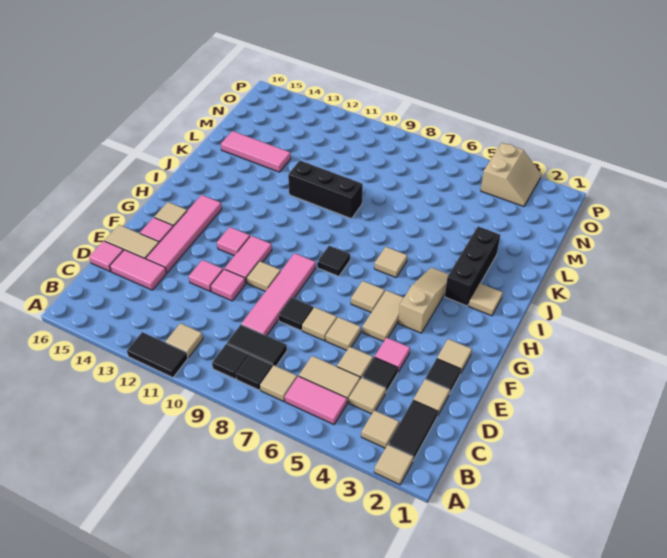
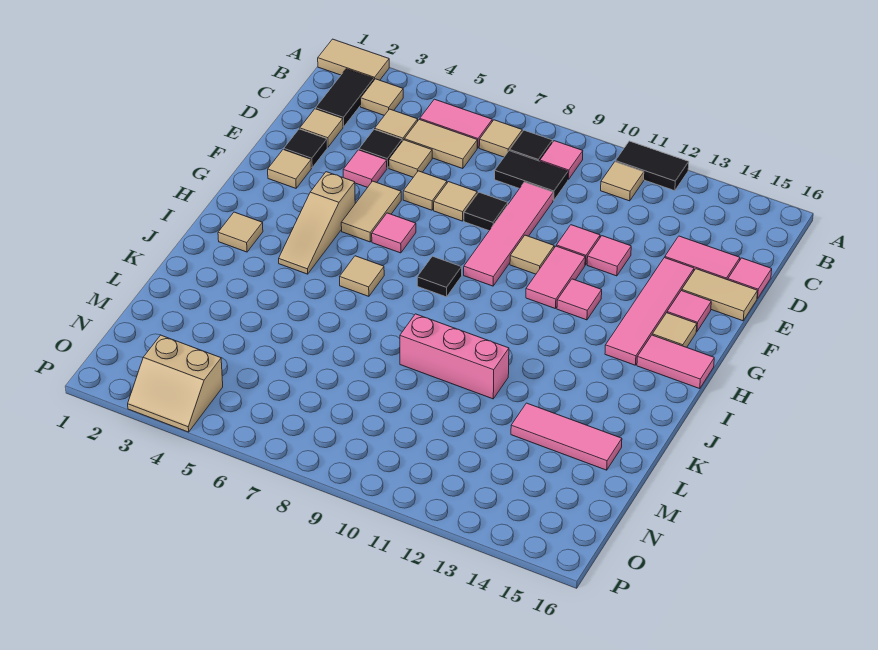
tan tile A2 level 1 -> tan tile A1:A2 level 1
black tile B9 level 1 -> pink tile B9 level 1
tan tile G6 level 1 -> pink tile G6 level 1
none -> pink tile H15:H16 level 1
black brick I3:K3 level 1 -> none
black brick K9:K11 level 1 -> pink brick K9:K11 level 1
tan slope O3:P4 level 1 top 4 -> tan slope O3:P4 level 1 top O

